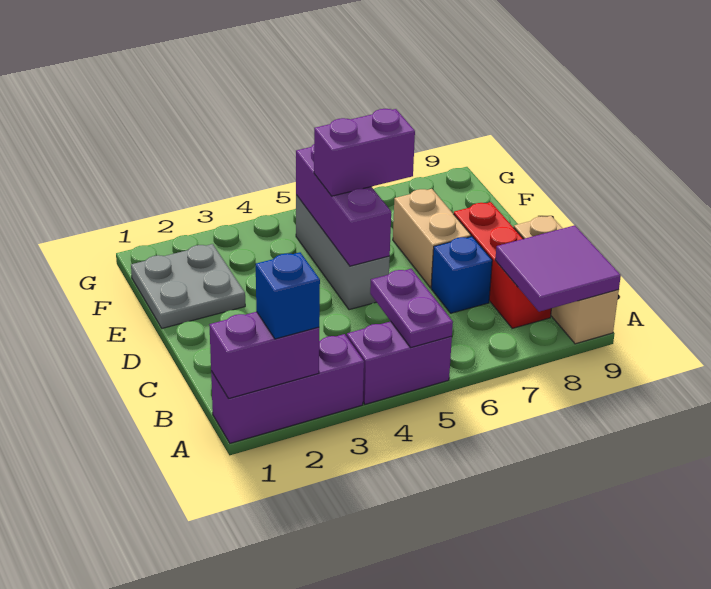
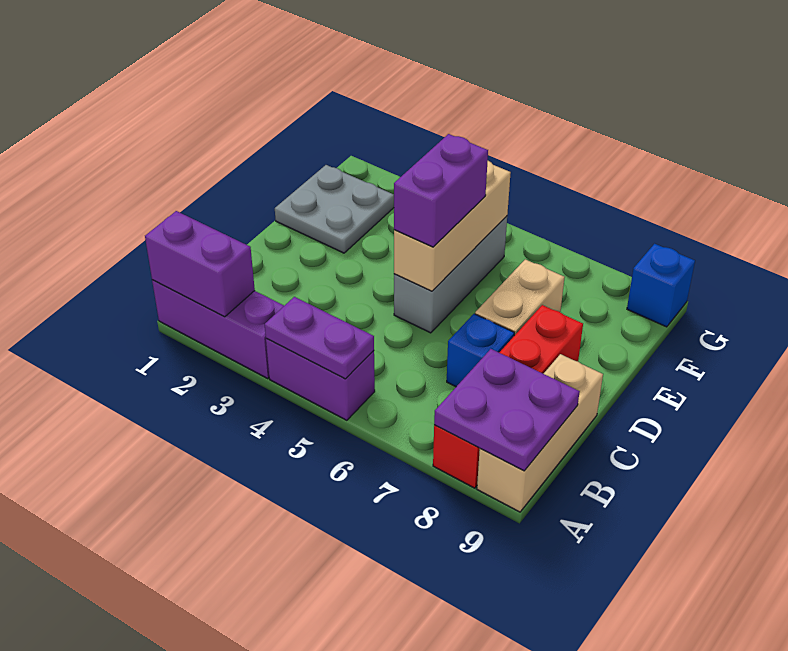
blue brick A2 level 3 -> blue brick G9 level 1
purple plate A5:B5 level 2 -> purple plate A4:A5 level 2
purple tile A8:B9 level 2 -> purple plate A8:B9 level 2
red brick B8:D8 level 1 -> red brick A8:D8 level 1
purple brick D5:F5 level 2 -> tan brick D5:F5 level 2
purple brick E5:E6 level 3 -> purple brick D5:E5 level 3

